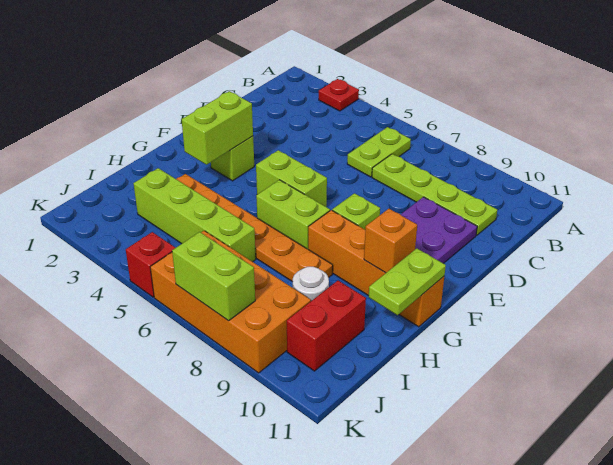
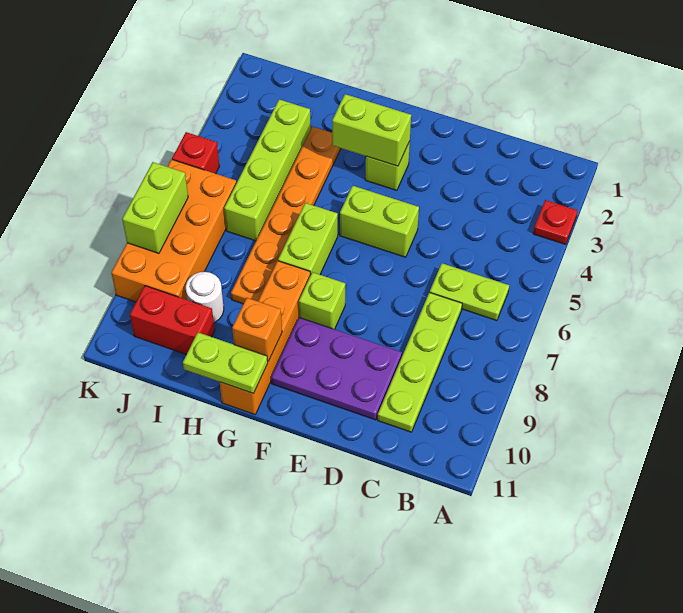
lime brick F5:F6 level 1 -> lime brick E5:F5 level 1

